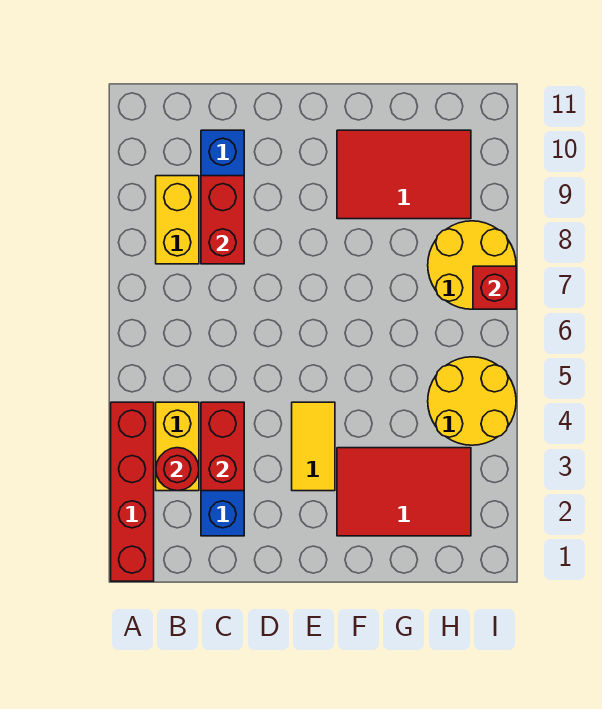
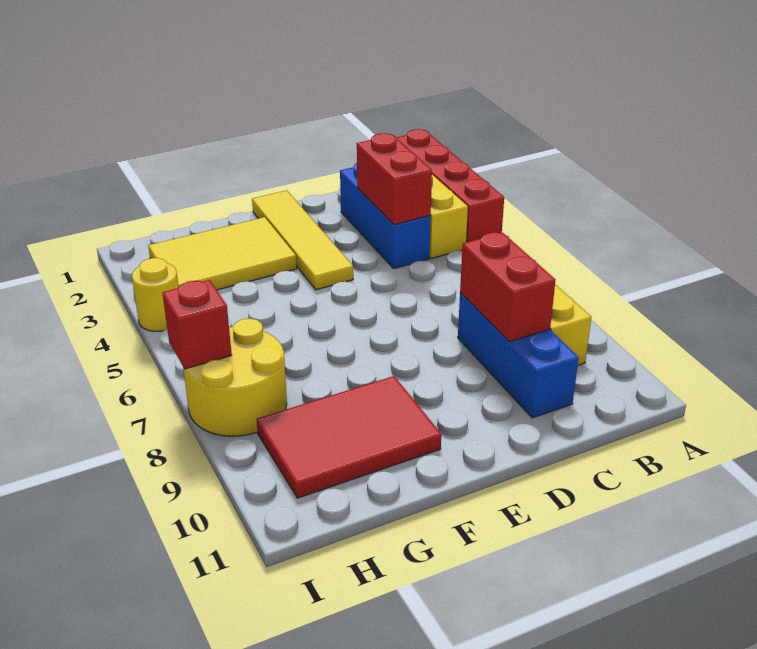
red round brick B3 level 2 -> none
yellow tile E3:E4 level 1 -> yellow tile E1:E4 level 1
red tile F2:H3 level 1 -> yellow tile F2:H3 level 1
yellow round brick H4:I5 level 1 -> yellow round brick I4 level 1

